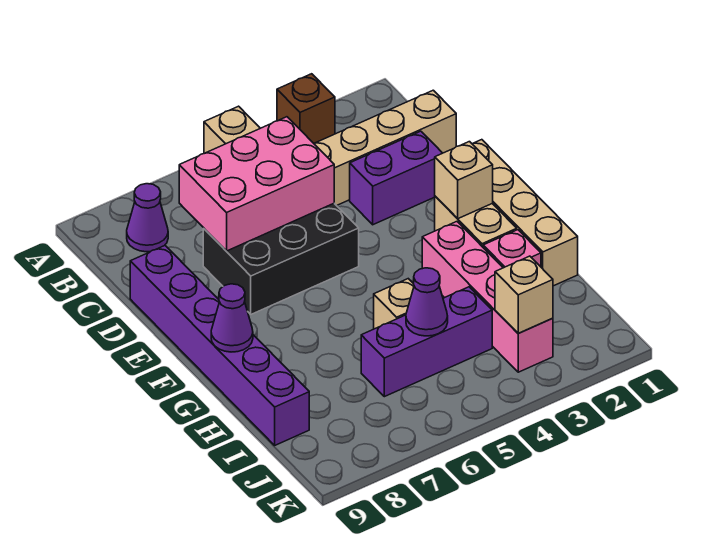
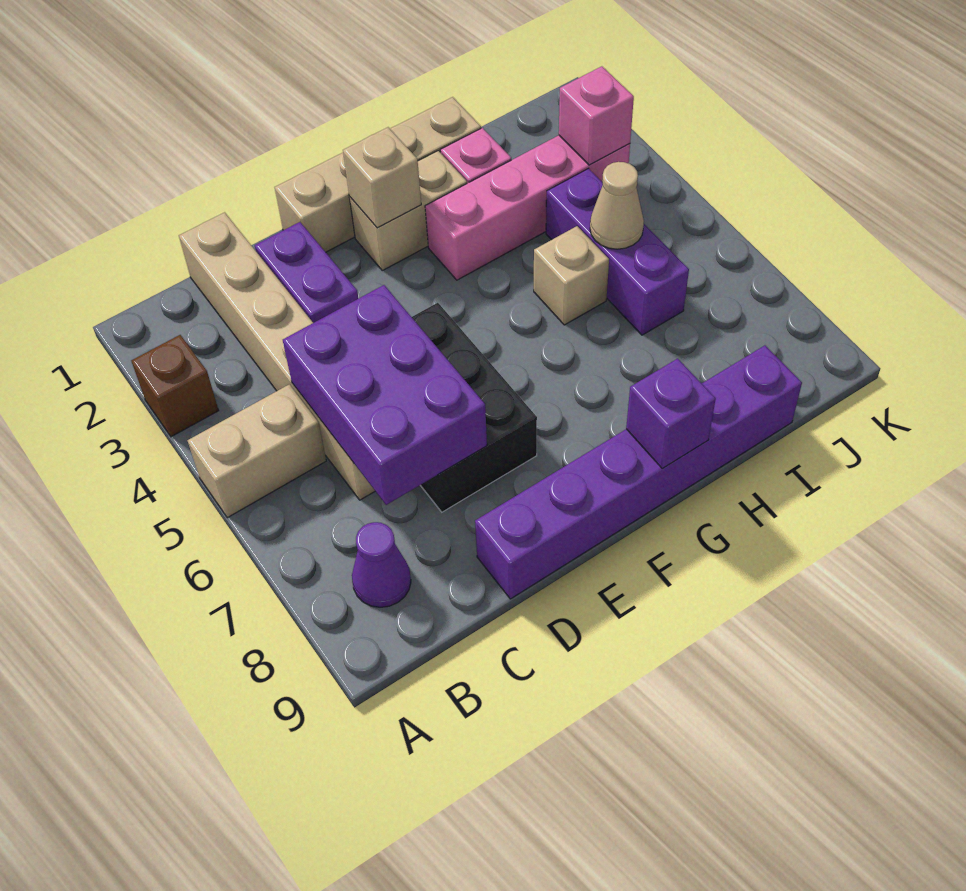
pink brick C5:D7 level 2 -> purple brick C5:D7 level 2
purple cone G9 level 2 -> purple brick G9 level 2
purple cone I5 level 2 -> tan cone I5 level 2
tan brick J3 level 2 -> pink brick J3 level 2

